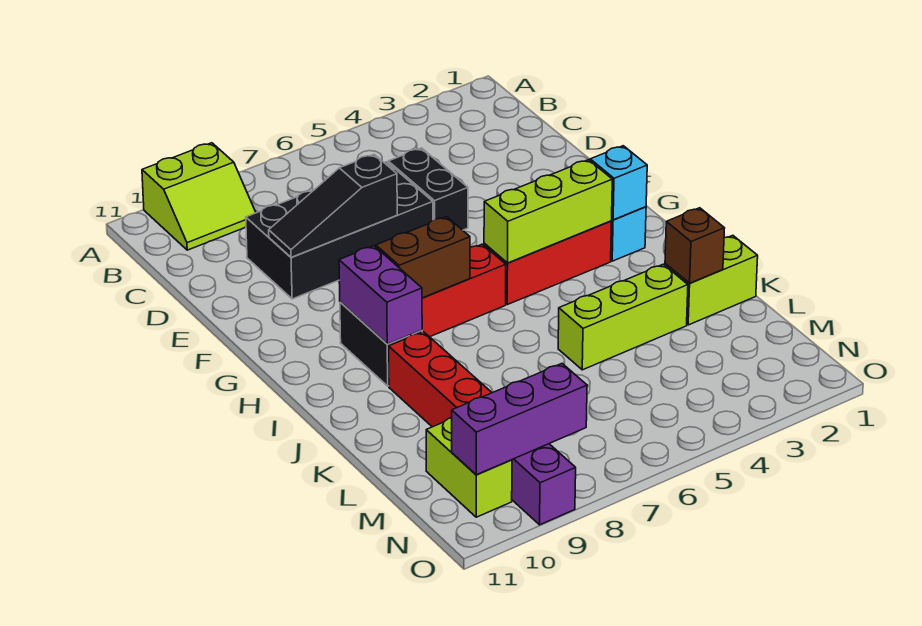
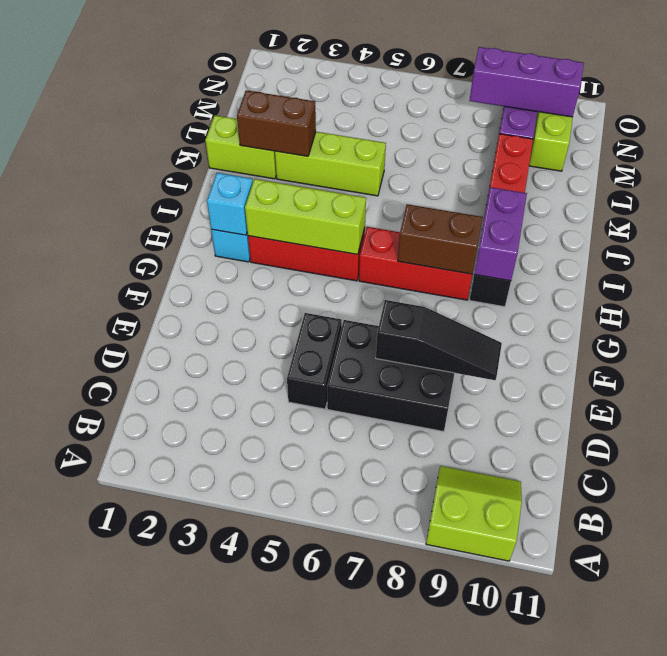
black brick D6:E9 level 1 -> black brick D6:E8 level 1
brown brick K2 level 2 -> brown brick K2:K3 level 2

